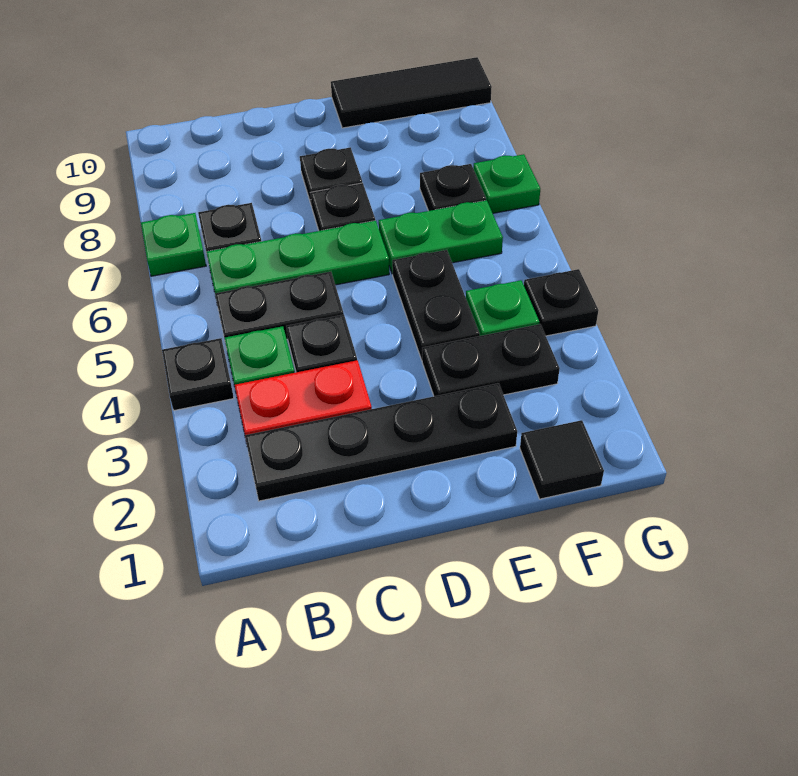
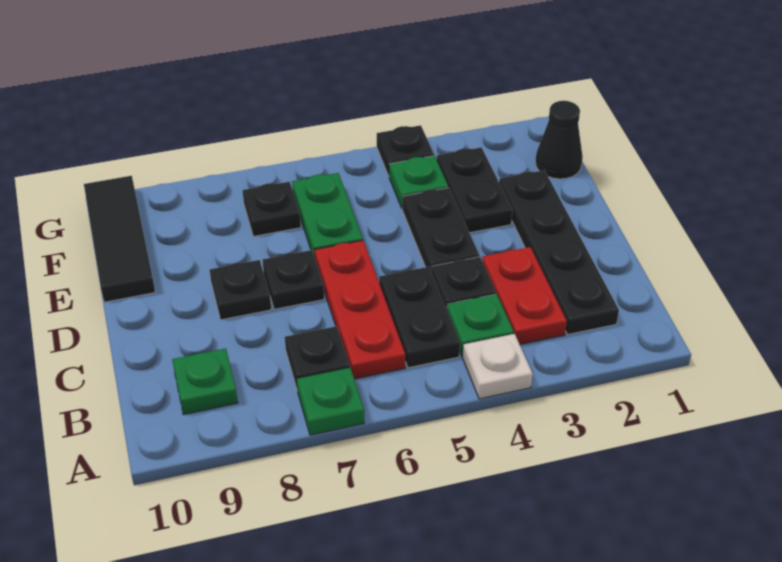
black plate A4 level 1 -> white plate A4 level 1
green plate B6:D6 level 1 -> red plate B6:D6 level 1
black plate E4:E5 level 1 -> black plate D4:E4 level 1
black tile F1 level 1 -> black cone F1 level 1
green plate G7 level 1 -> green plate B9 level 1

